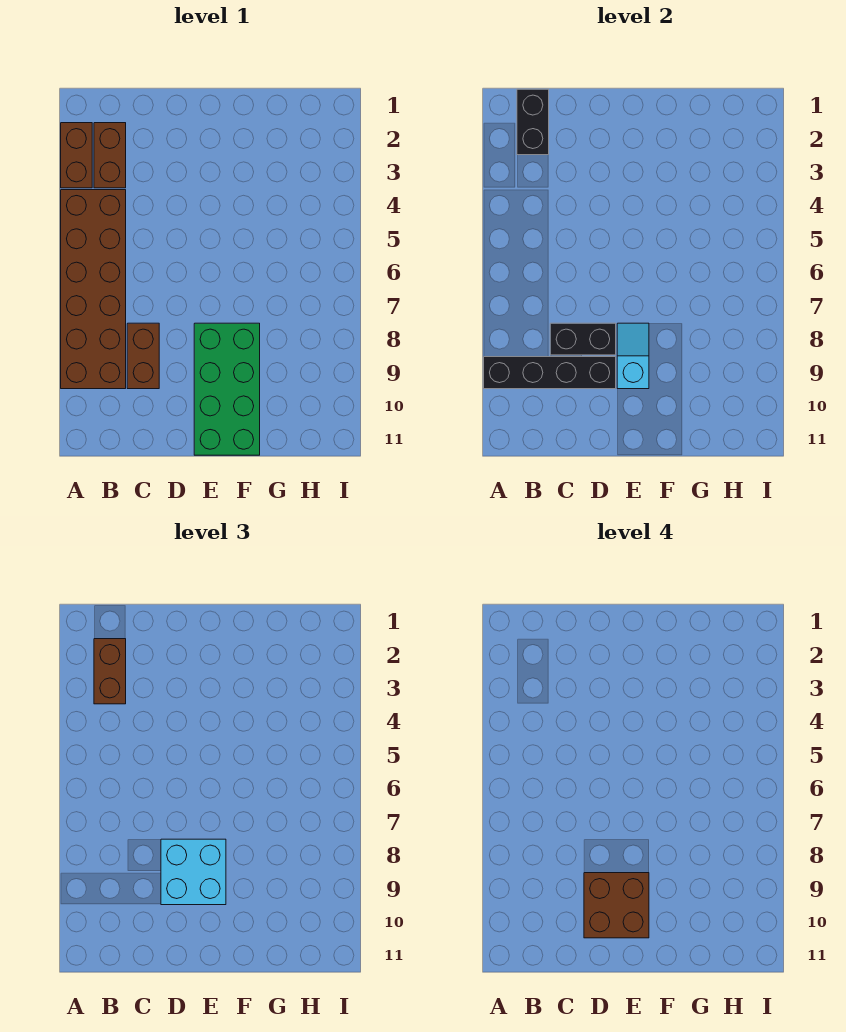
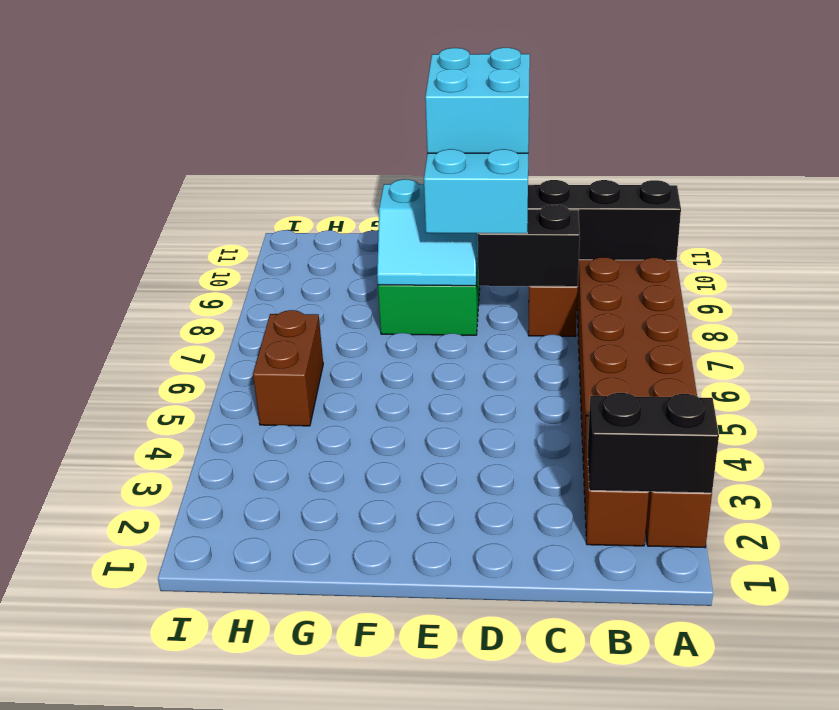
black brick B1:B2 level 2 -> black brick A2:B2 level 2
brown brick B2:B3 level 3 -> brown brick H5:H6 level 1
brown brick D9:E10 level 4 -> cyan brick D9:E10 level 4
cyan slope E8:E9 level 2 top 9 -> cyan slope E8:F9 level 2 top 9

